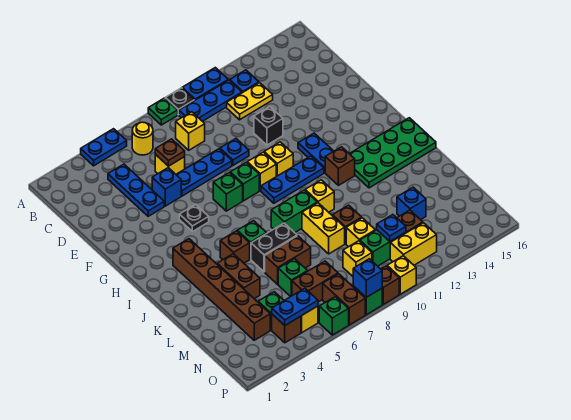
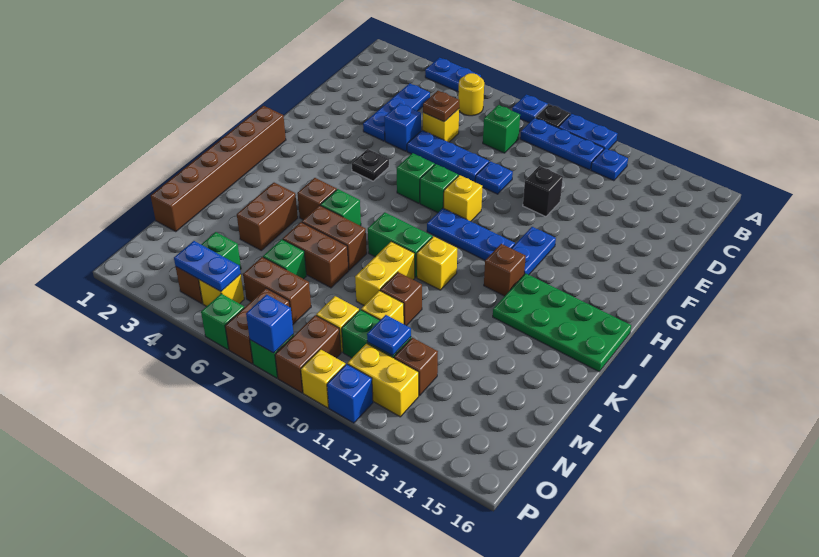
green plate A8 level 1 -> blue plate A8 level 1
yellow brick C8 level 1 -> green brick C8 level 1
yellow plate C11:C12 level 1 -> none
yellow brick G10 level 1 -> none
brown brick I3:N3 level 1 -> brown brick H1:M1 level 1
black brick K6:K7 level 1 -> brown brick K6:K7 level 1
blue brick M13 level 1 -> blue brick P11 level 1
brown brick P9 level 1 -> brown brick O9:P9 level 1

